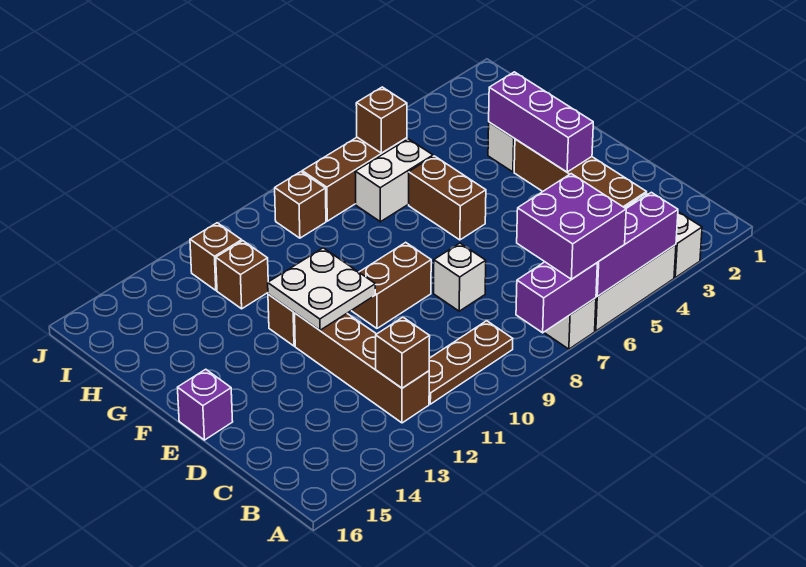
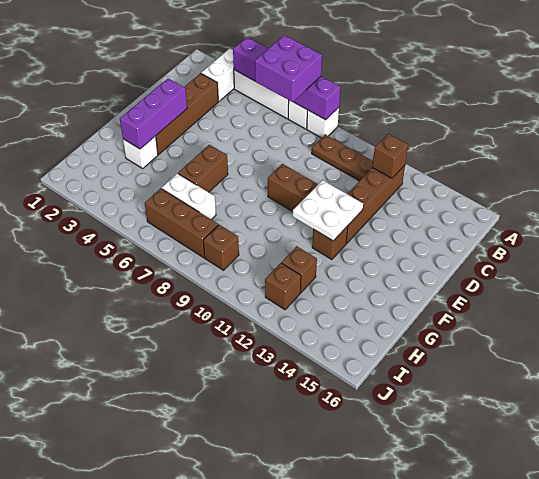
white brick D8 level 1 -> white brick A8 level 1
purple brick E16 level 1 -> none
brown brick I6 level 2 -> none

